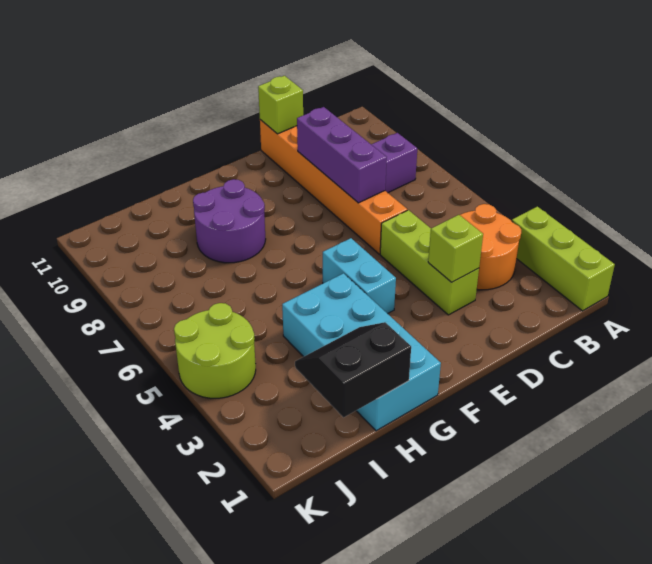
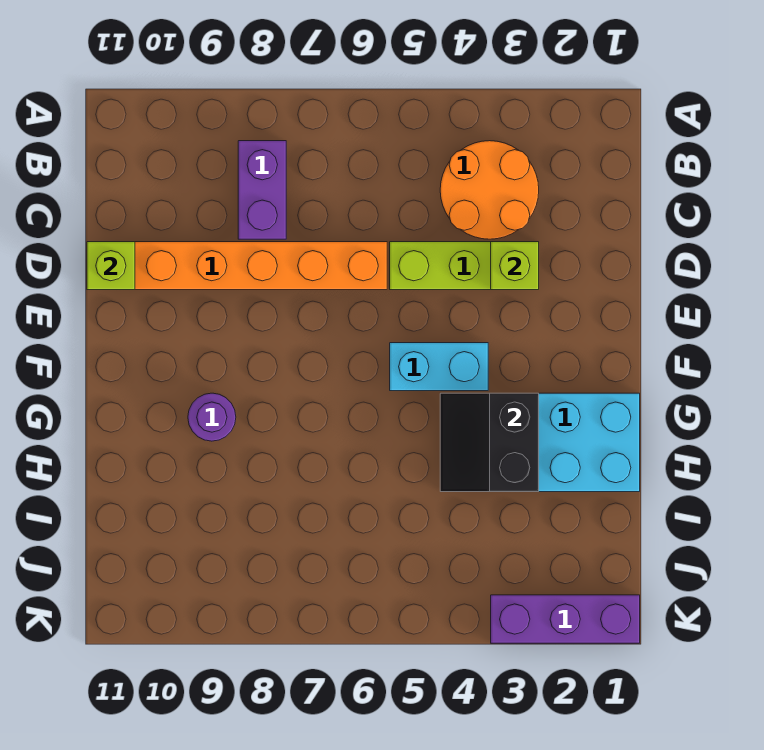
lime brick A1:A3 level 1 -> none
purple brick D7:D9 level 2 -> purple brick K1:K3 level 1
purple round brick G8:H9 level 1 -> purple round brick G9 level 1
black slope H1:I2 level 2 top 1 -> black slope G3:H4 level 2 top 3
lime round brick J4:K5 level 1 -> none

